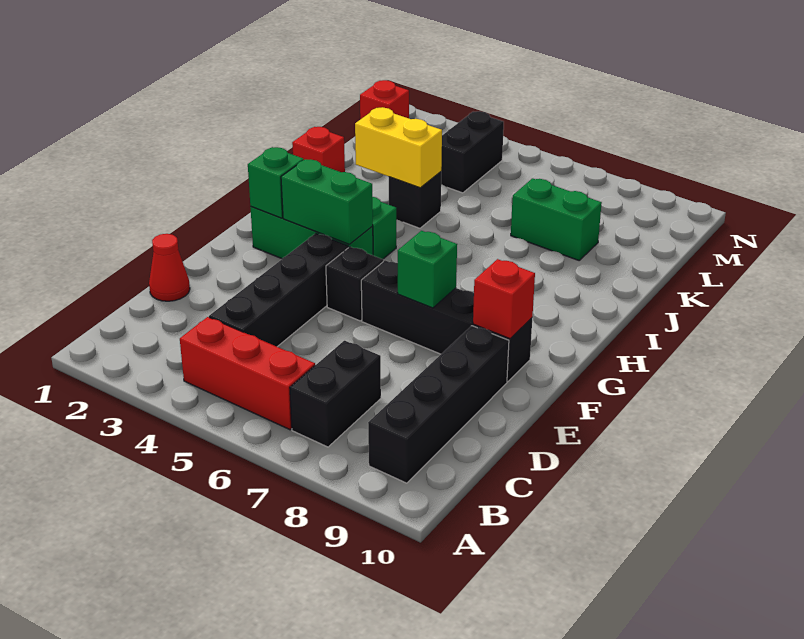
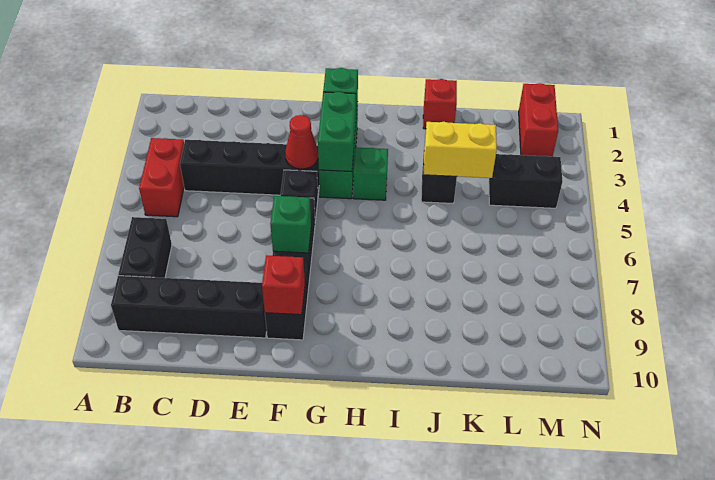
red brick B4:B6 level 1 -> red brick B4:B5 level 1
black brick B7:C7 level 1 -> black brick B7:B8 level 1
red cone D1 level 1 -> red cone F4 level 2
yellow brick J3:J4 level 2 -> yellow brick J4:K4 level 2
green brick K7:K8 level 1 -> none
red brick M1 level 1 -> red brick M1:M2 level 1

